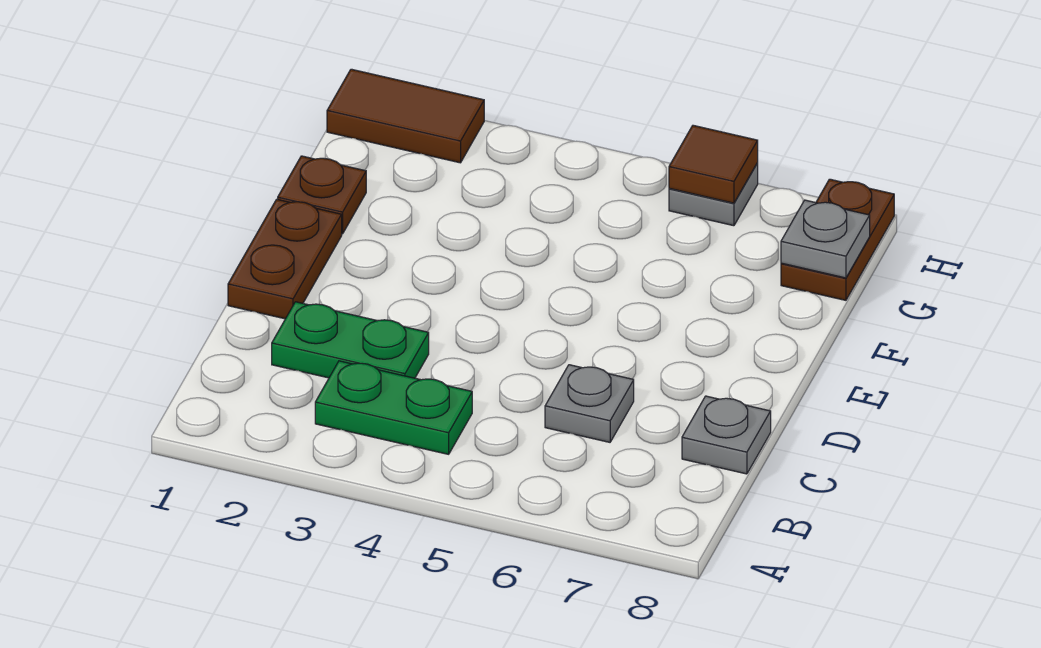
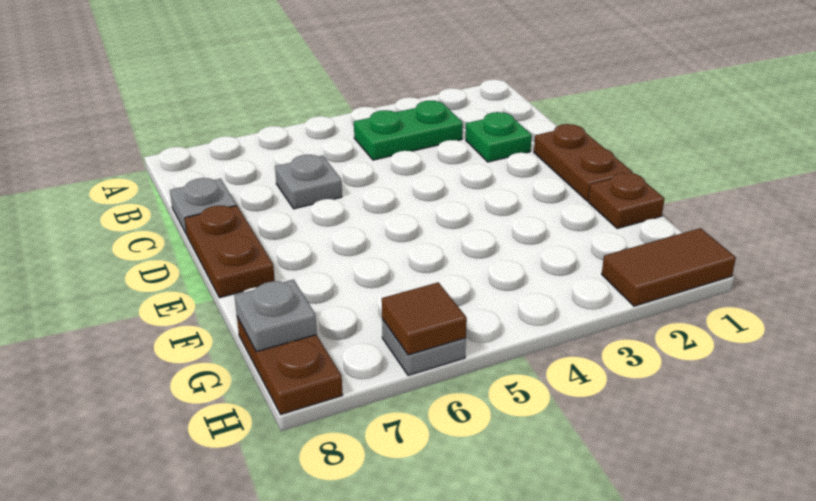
green plate C2:C3 level 1 -> green plate C2 level 1
none -> brown plate D8:E8 level 1

